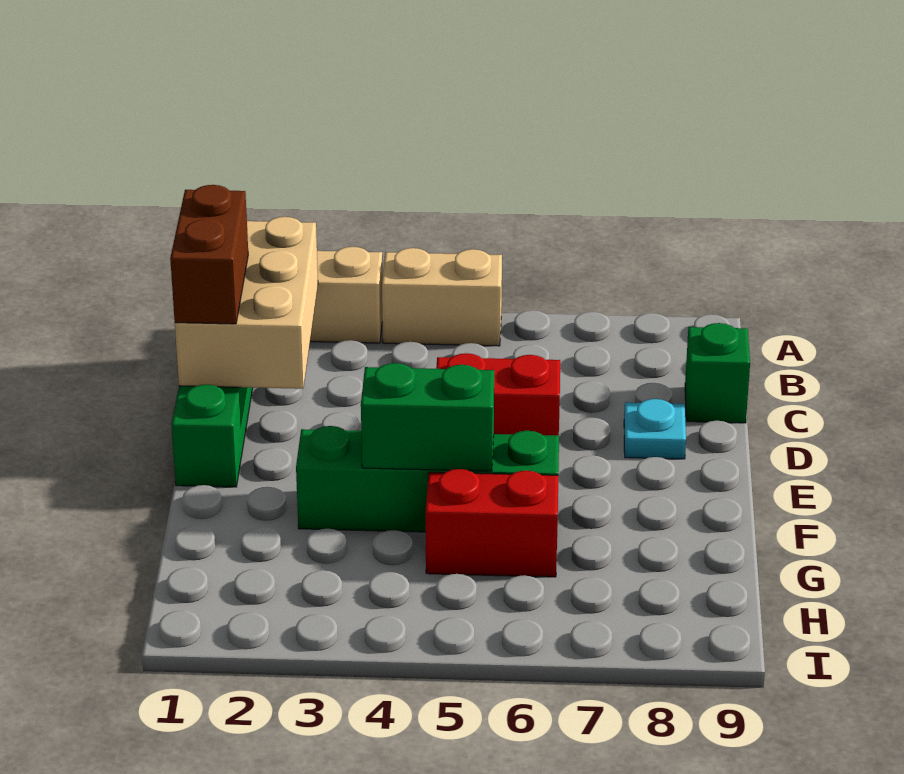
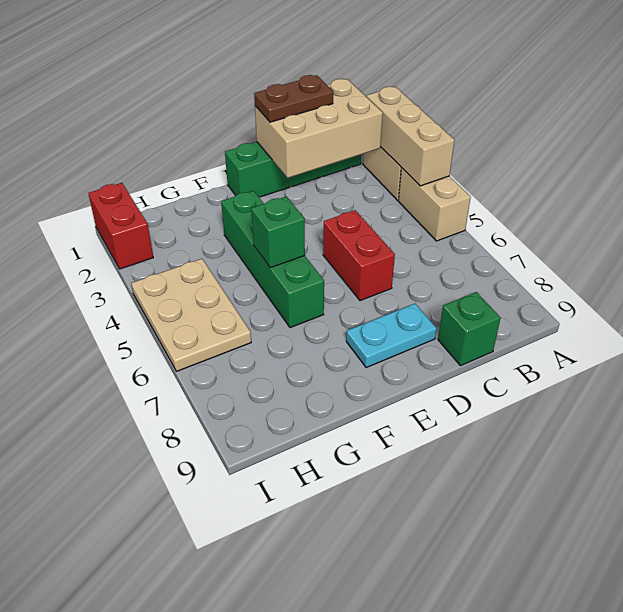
none -> tan brick A2:A4 level 2
brown brick C1:D1 level 3 -> brown plate C1:D1 level 3
cyan plate D8 level 1 -> cyan plate D8:E8 level 1
green brick F4:F5 level 2 -> green brick F5 level 2
red brick G5:G6 level 1 -> red brick I1:I2 level 1
none -> tan plate H4:I6 level 1

